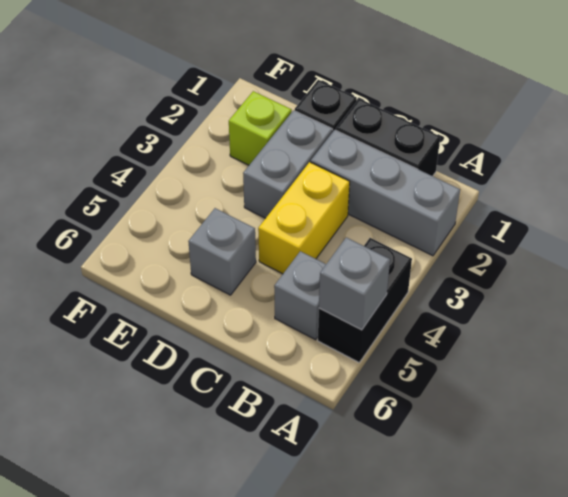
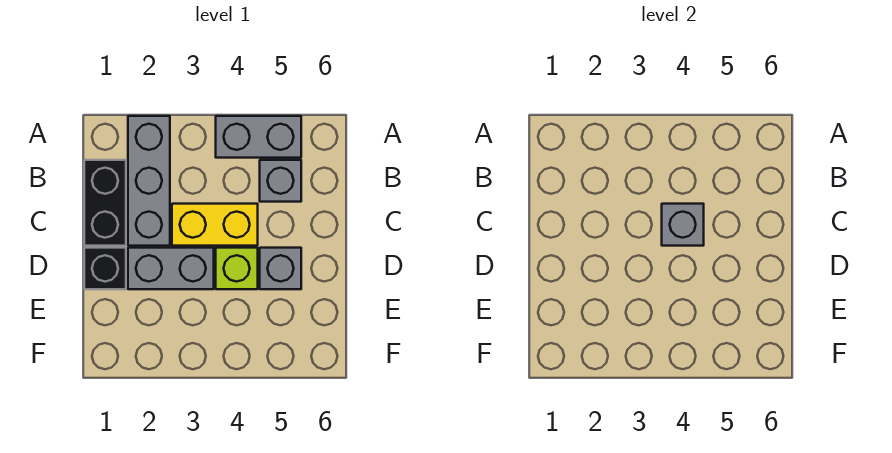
black brick A4:A5 level 1 -> grey brick A4:A5 level 1
grey brick A5 level 2 -> grey brick C4 level 2
lime brick E2 level 1 -> lime brick D4 level 1

